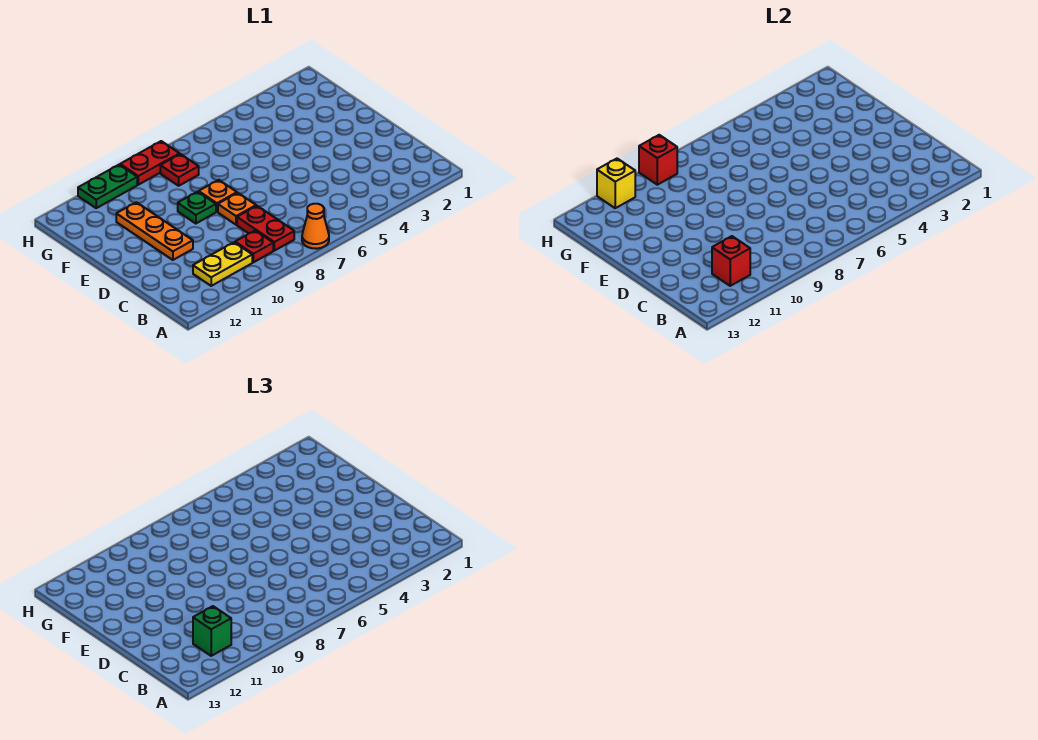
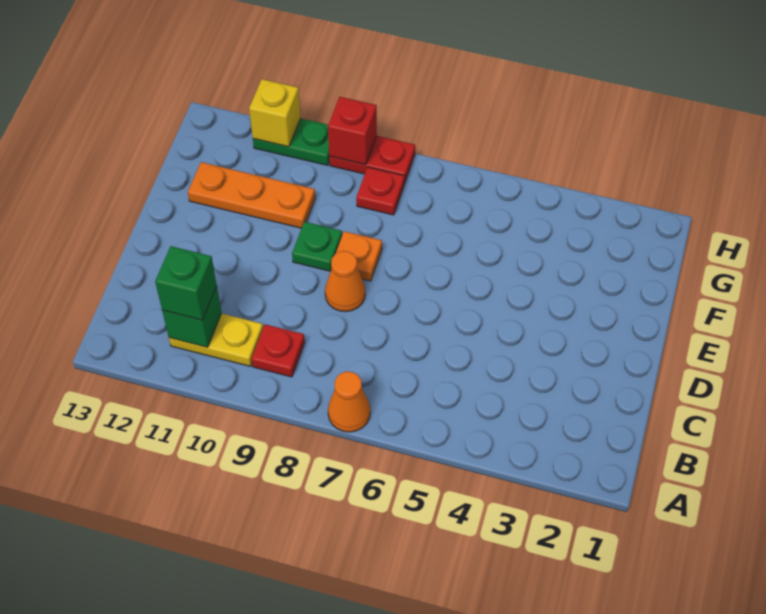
red plate B8:C8 level 1 -> none
red brick B11 level 2 -> green brick B11 level 2
orange plate D8 level 1 -> orange cone D8 level 1
orange plate D11:F11 level 1 -> orange plate F10:F12 level 1

